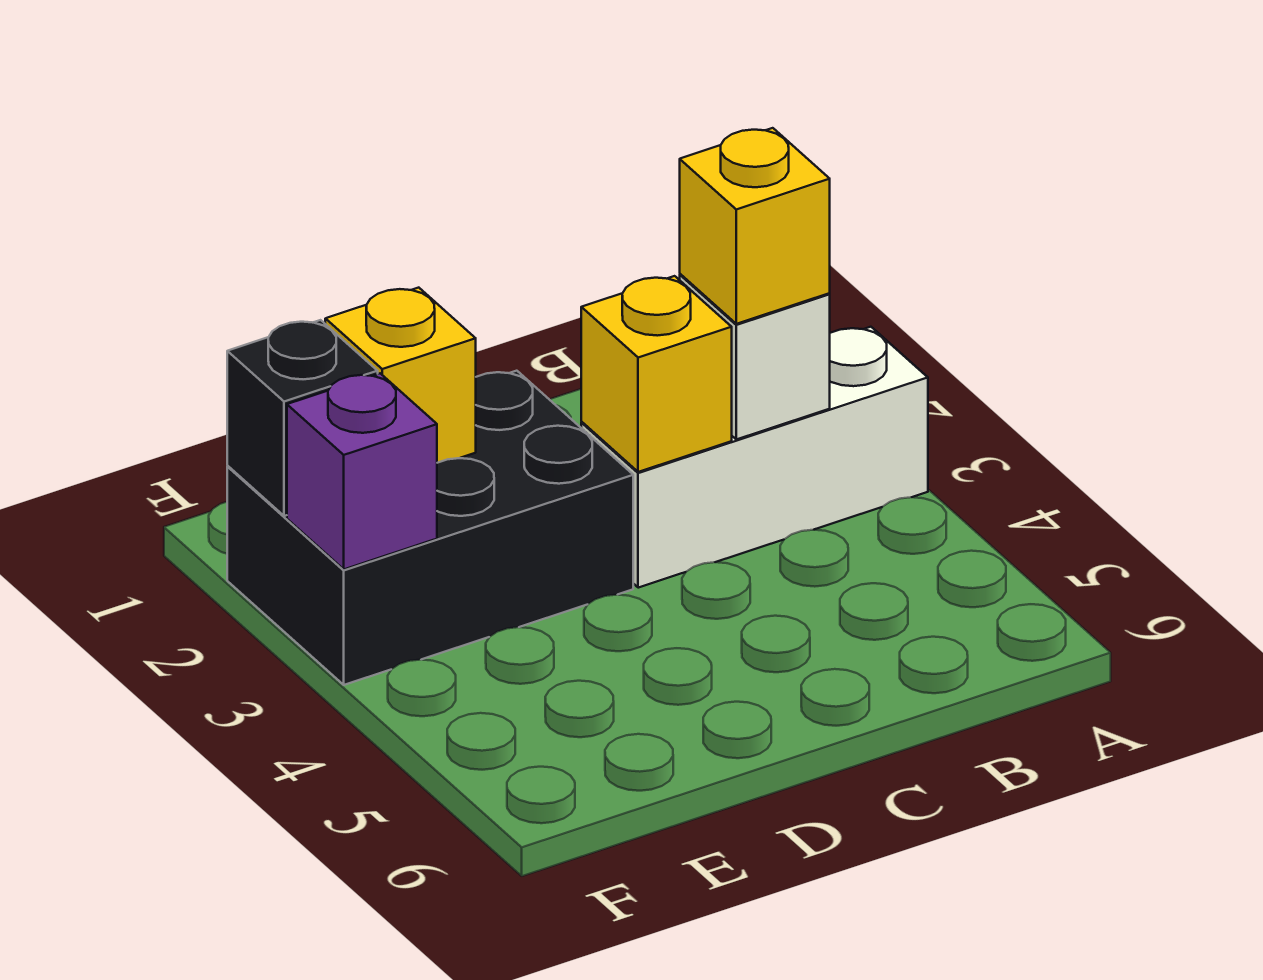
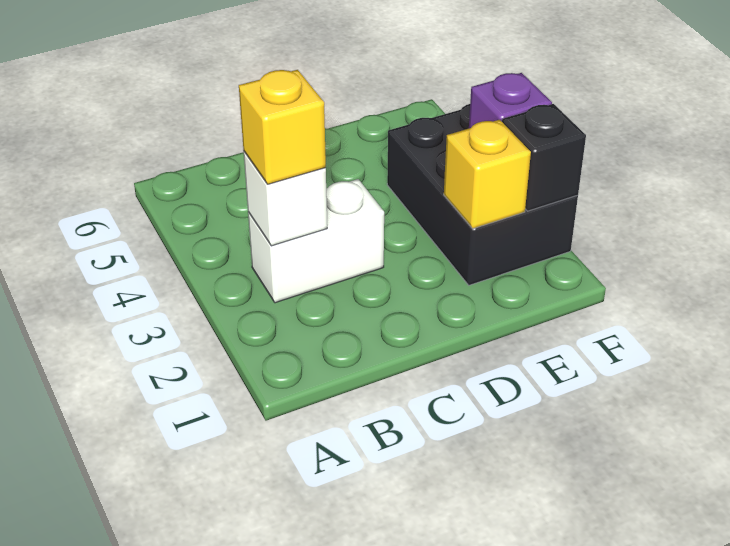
white brick A3:C3 level 1 -> white brick B3:C3 level 1
yellow brick C3 level 2 -> none
black brick D2:F3 level 1 -> black brick E2:F4 level 1

